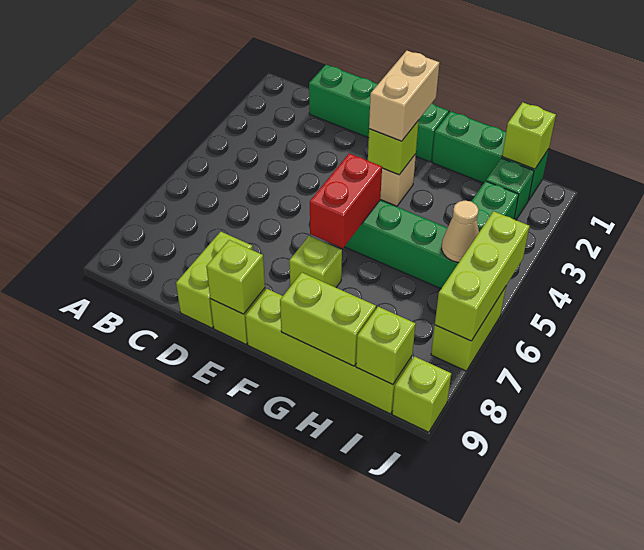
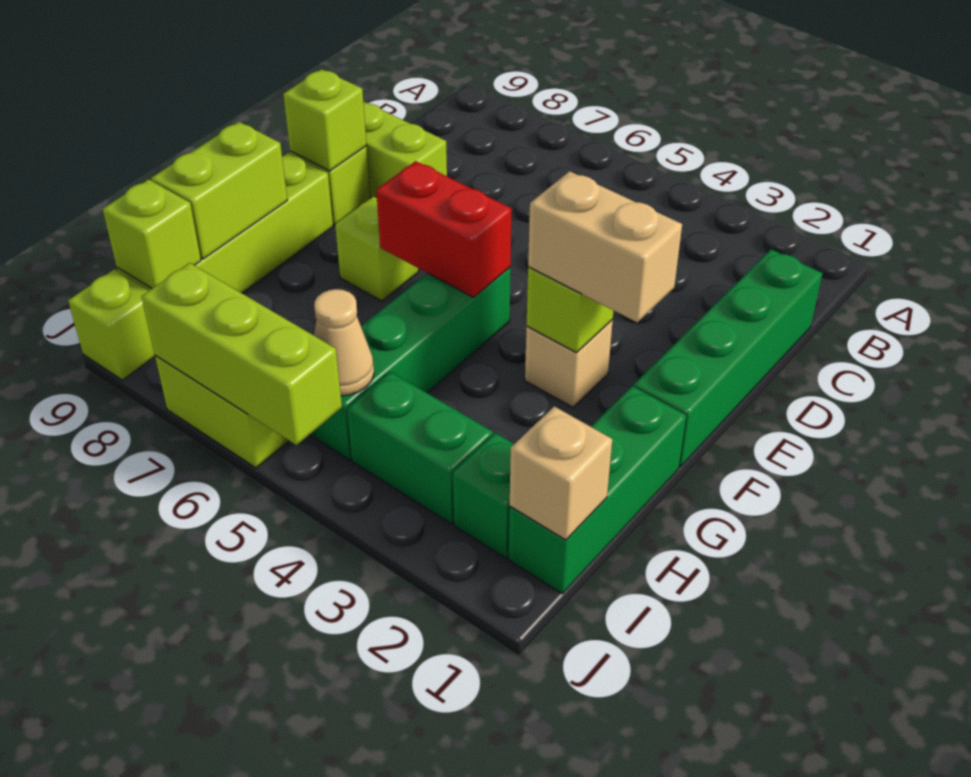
lime brick I1 level 2 -> tan brick I1 level 2

